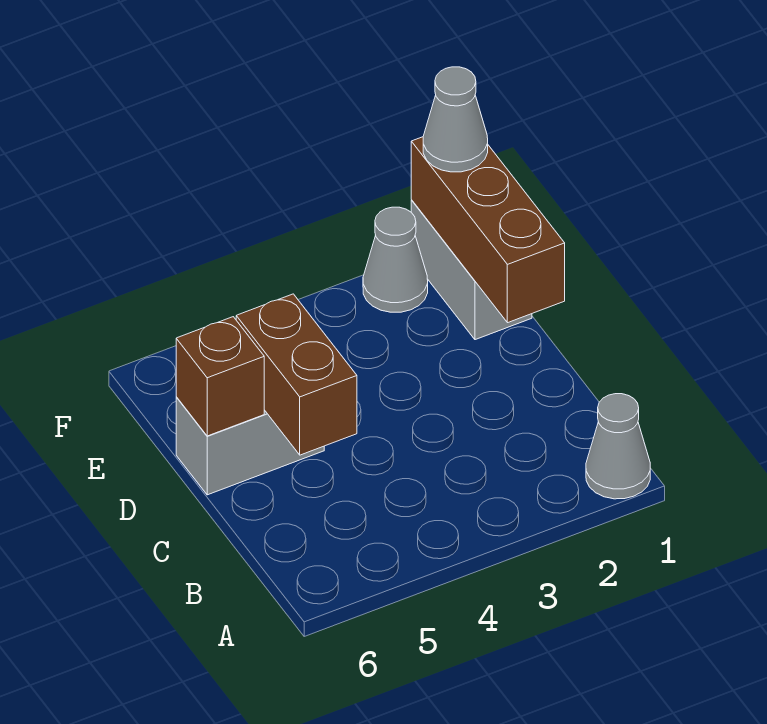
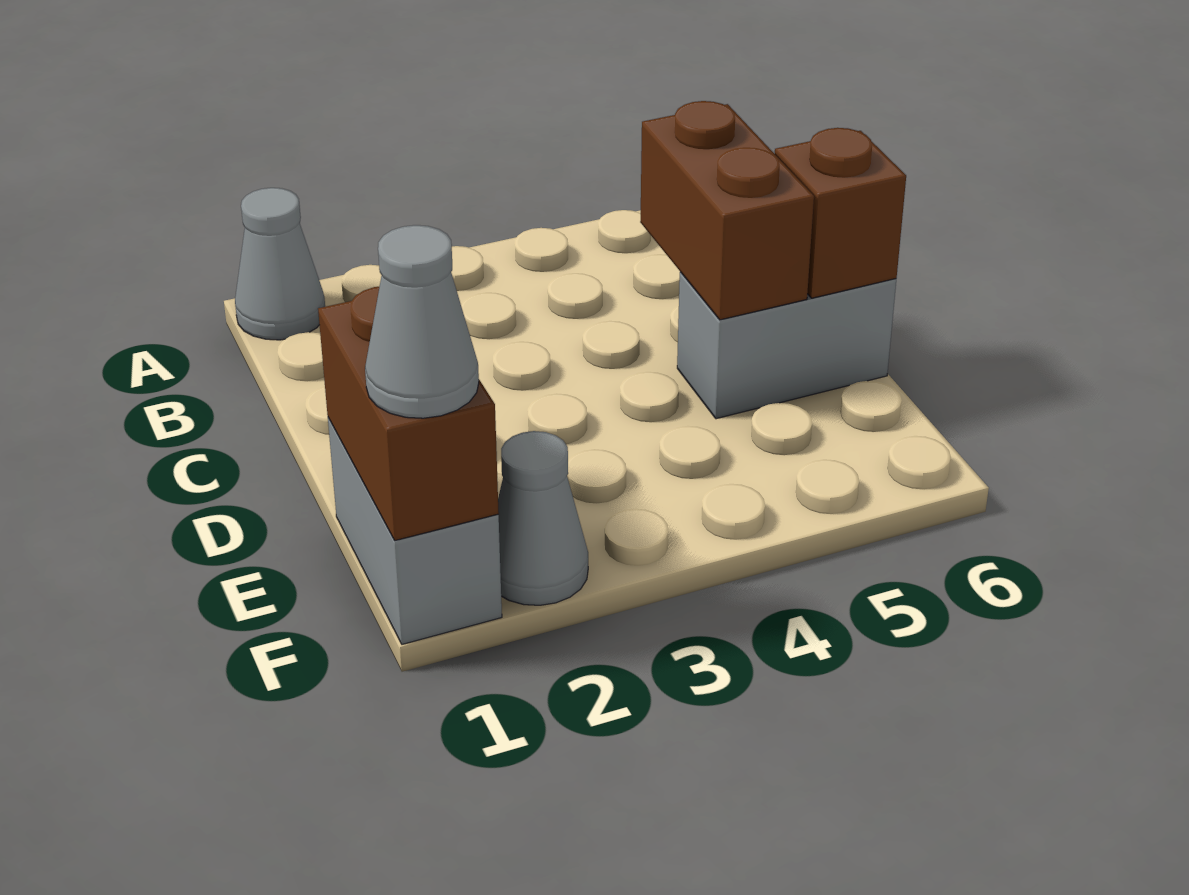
brown brick D1:F1 level 2 -> brown brick E1:F1 level 2

